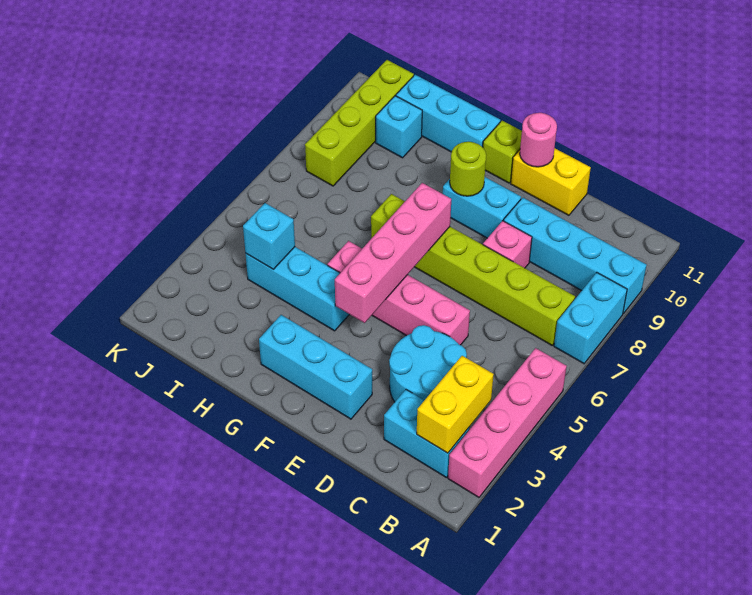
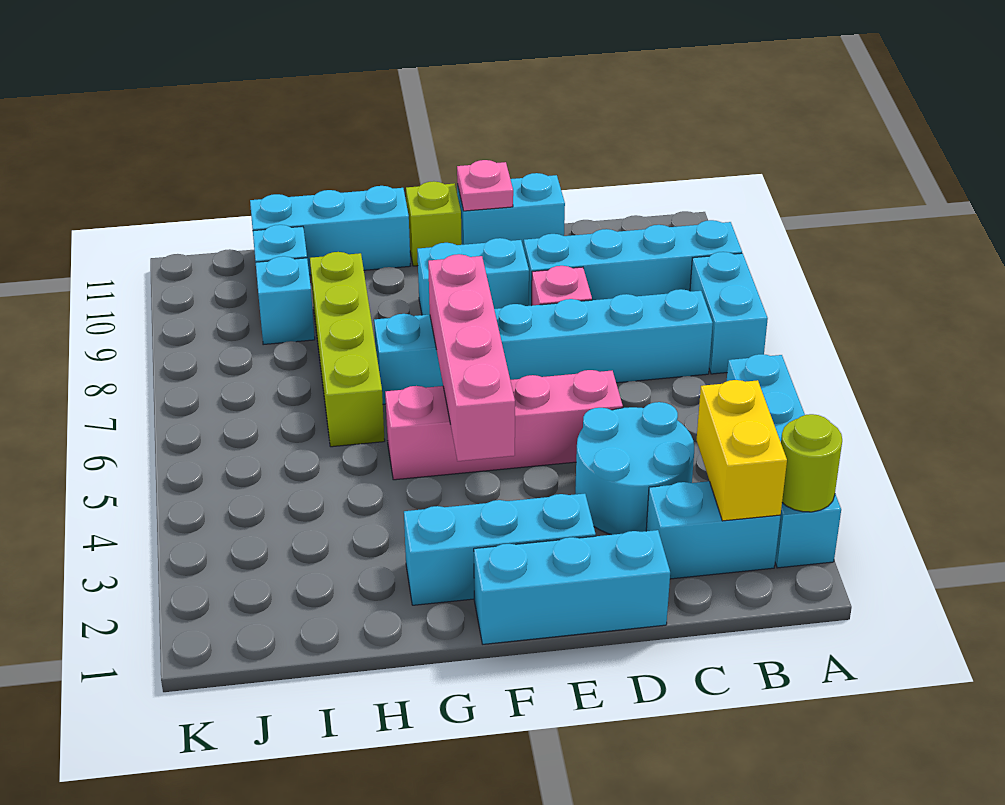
pink brick A2:A5 level 1 -> cyan brick A2:A5 level 1
lime brick B7:G7 level 1 -> cyan brick B7:G7 level 1
yellow brick D11:E11 level 1 -> cyan brick D11:E11 level 1
pink round brick E11 level 2 -> pink plate E11 level 2
lime round brick F9 level 2 -> lime round brick A2 level 2
cyan brick G4:I4 level 1 -> cyan brick D1:F1 level 1
cyan brick I4 level 2 -> cyan brick I9 level 1
lime brick J8:J11 level 1 -> lime brick H6:H9 level 1

